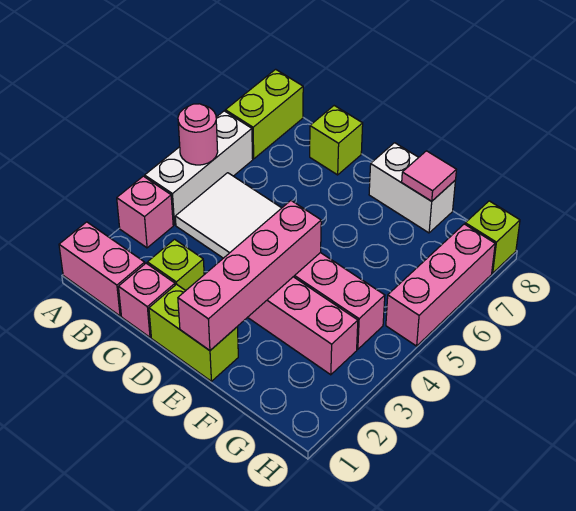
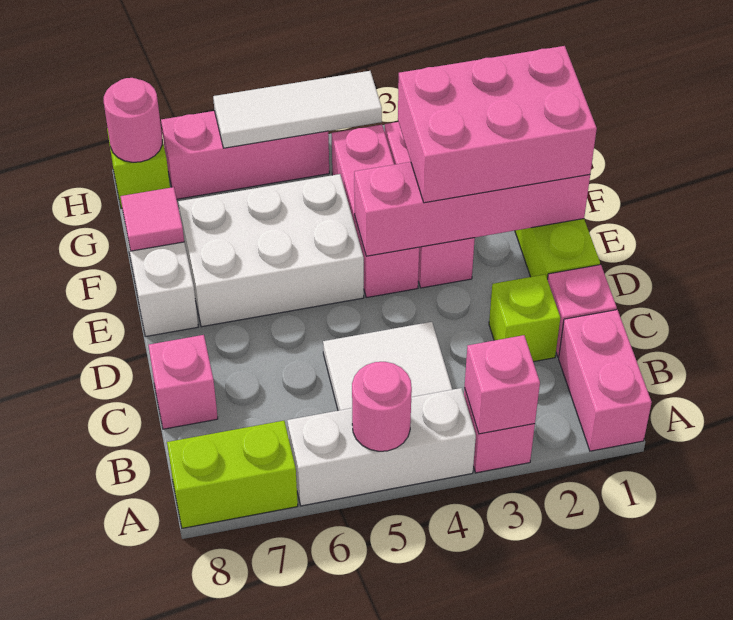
none -> pink brick A3 level 2
lime brick C8 level 1 -> pink brick C8 level 1
none -> pink brick E1:F3 level 3
none -> white brick E5:F7 level 1
none -> white tile H4:H6 level 2
none -> pink round brick H8 level 2

